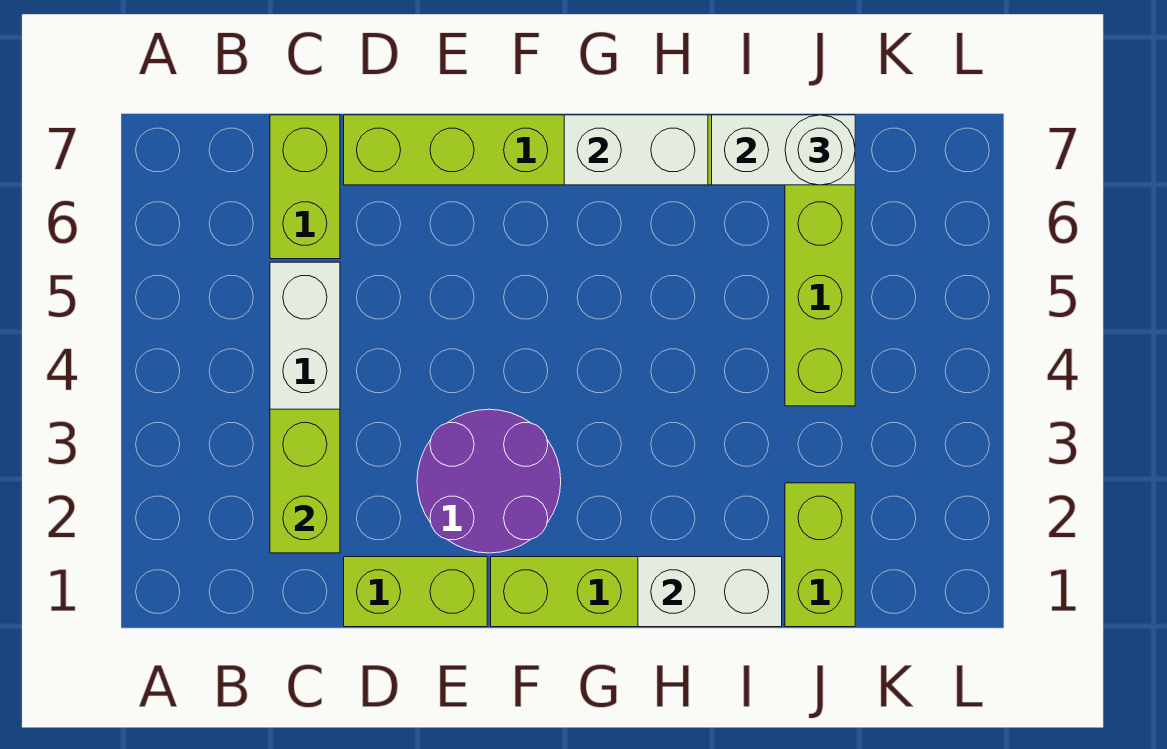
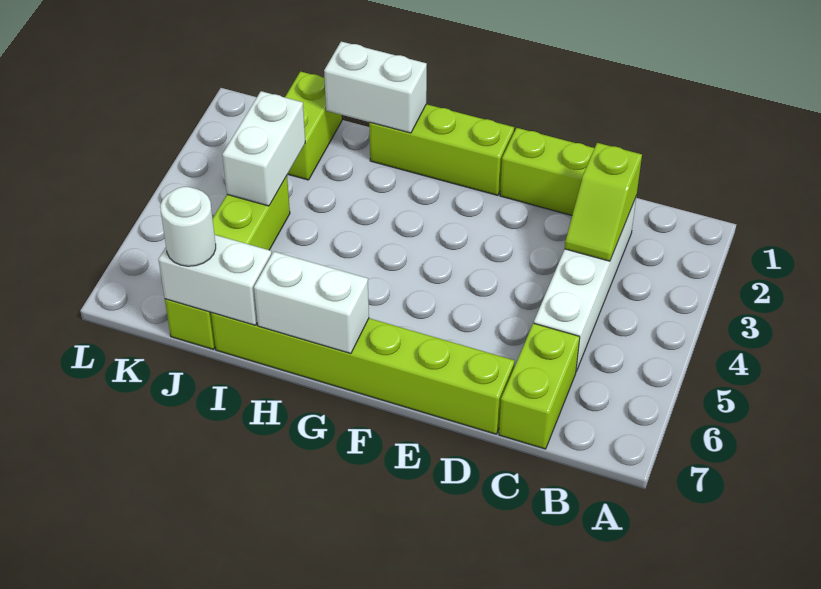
lime brick C2:C3 level 2 -> lime slope C2:C3 level 2 top 2
purple round brick E2:F3 level 1 -> none
none -> white brick J3:J4 level 2

